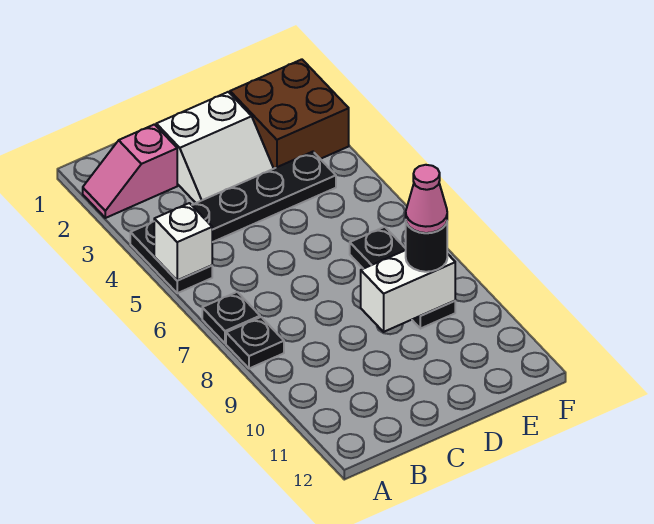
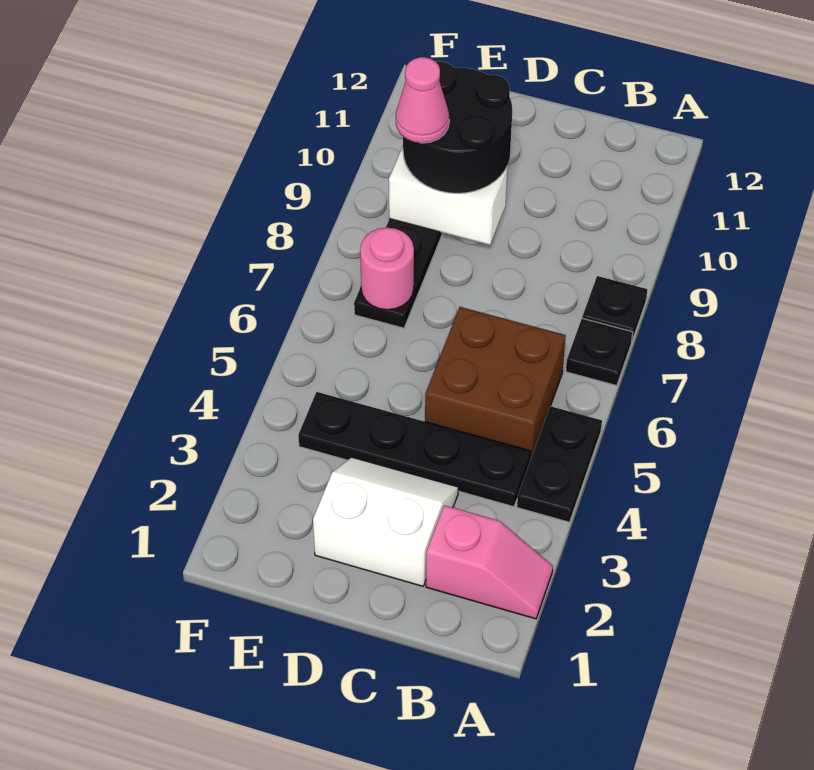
white brick A5 level 2 -> none
brown brick E2:F3 level 1 -> brown brick B5:C6 level 1
none -> pink round brick E7 level 2
black round brick E9 level 3 -> black round brick D9:E10 level 3

